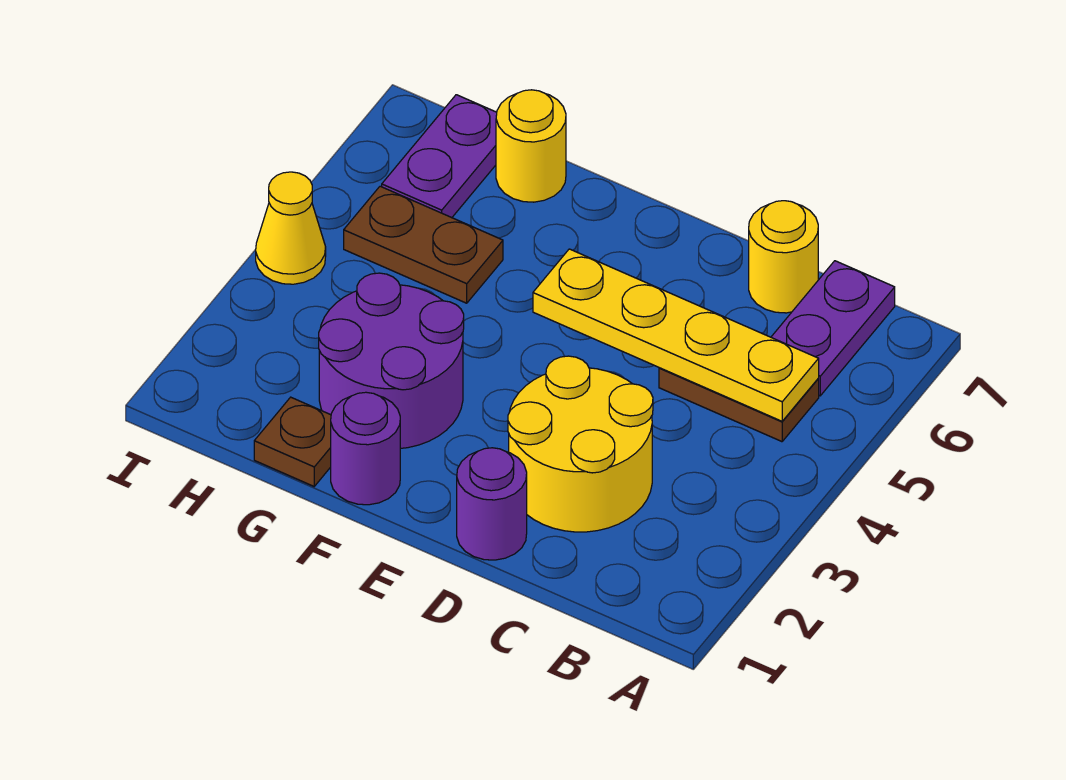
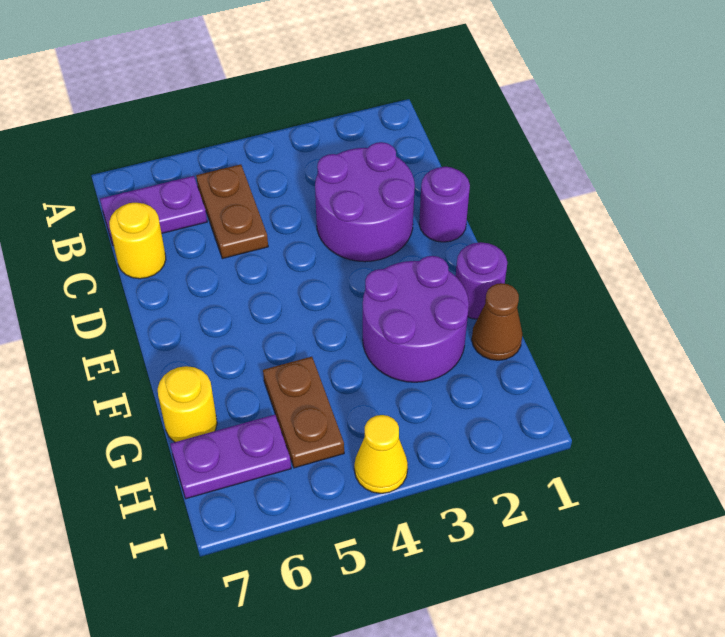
yellow plate B5:E5 level 2 -> none
yellow round brick C2:D3 level 1 -> purple round brick C2:D3 level 1
brown plate G1 level 1 -> brown cone G1 level 1

